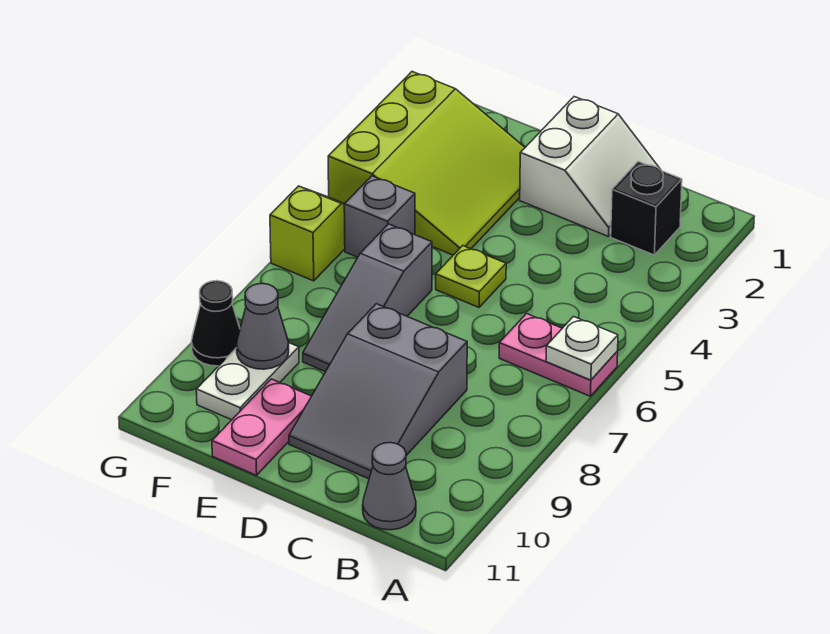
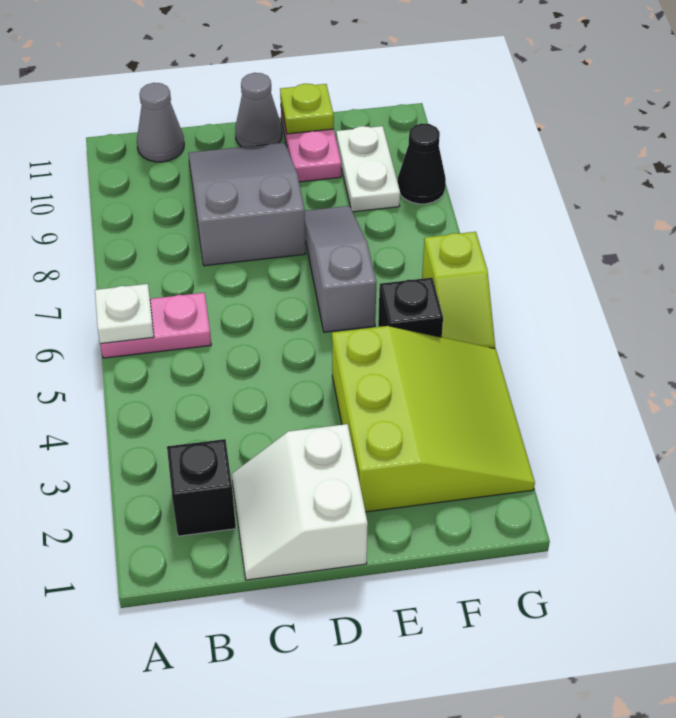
lime plate D5 level 1 -> lime plate E11 level 2
lime slope E2:G4 level 1 top G -> lime slope E2:G4 level 1 top E
grey brick F5 level 1 -> black brick F5 level 1
grey cone F9 level 2 -> grey cone D11 level 1

